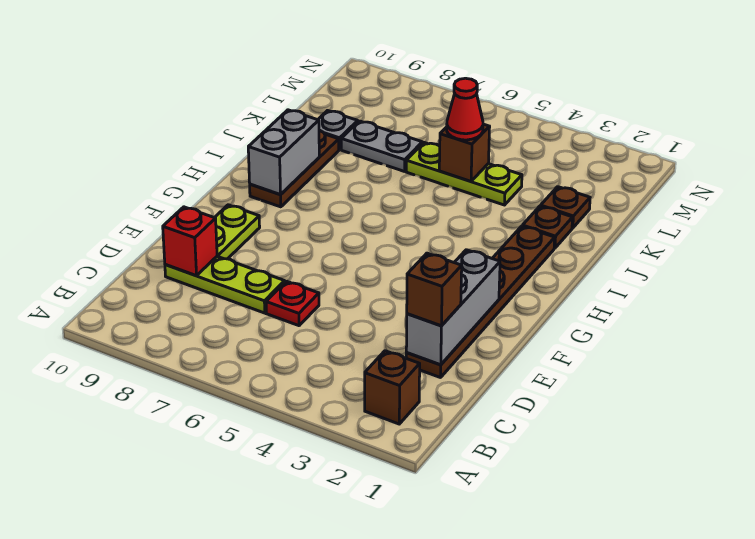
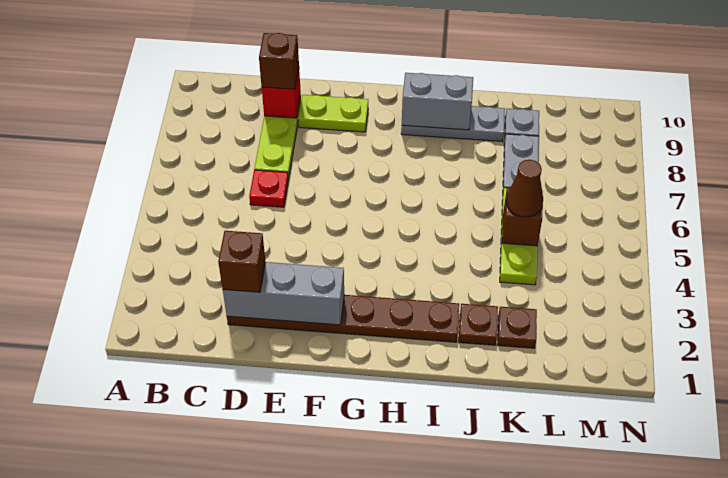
brown brick B2 level 1 -> brown brick D9 level 3
brown plate H9:J9 level 1 -> grey plate H9:J9 level 1
red cone K5 level 3 -> brown cone K5 level 3

